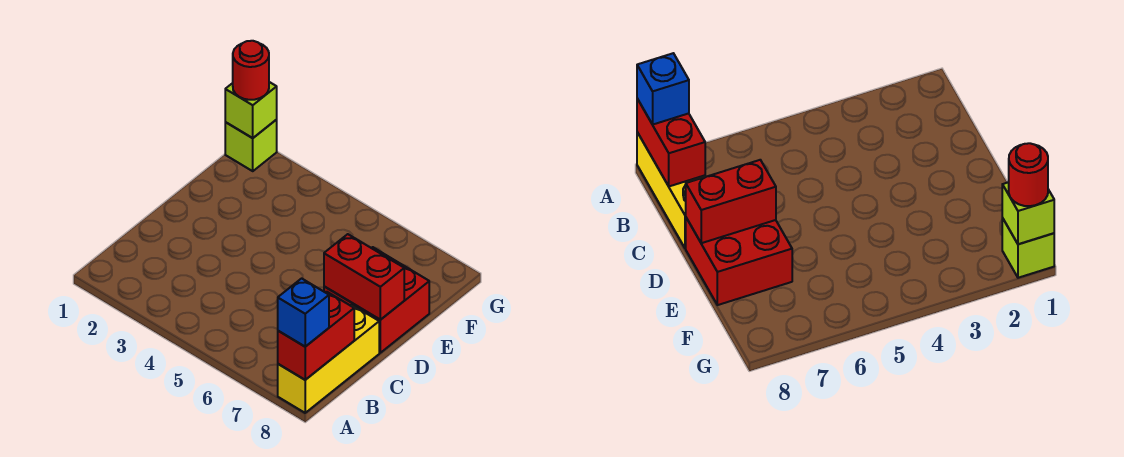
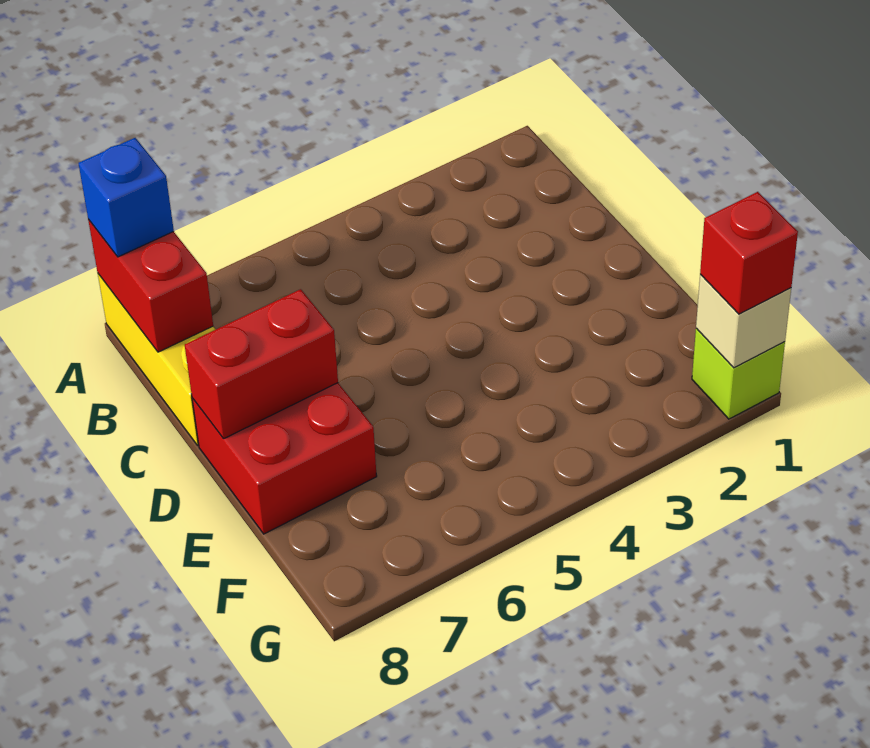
lime brick G1 level 2 -> tan brick G1 level 2
red round brick G1 level 3 -> red brick G1 level 3

